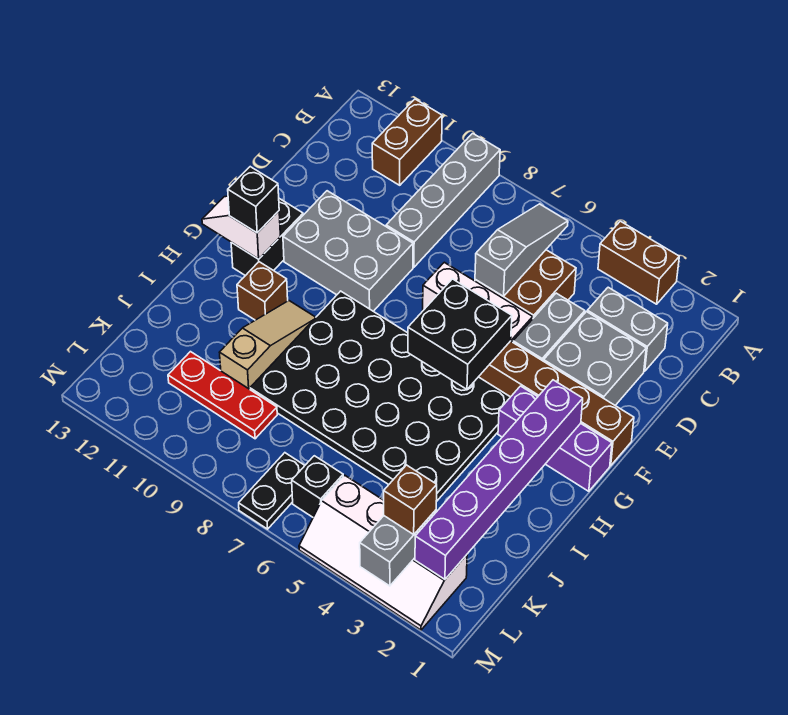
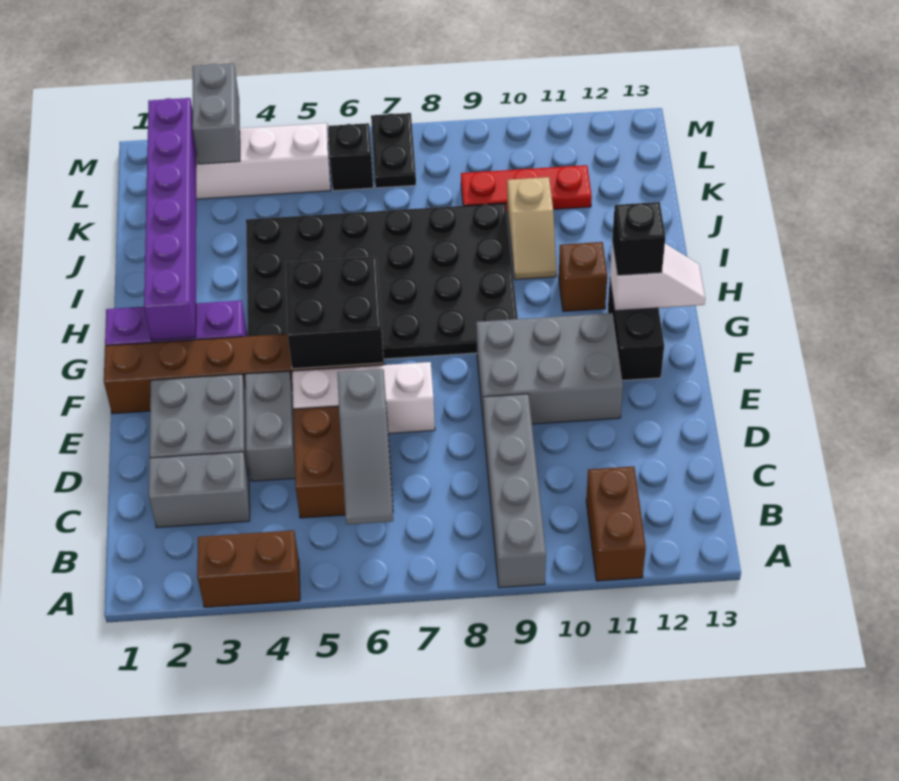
tan slope H10:J10 level 1 top J -> tan slope I10:J10 level 1 top J
brown brick L3 level 3 -> none

